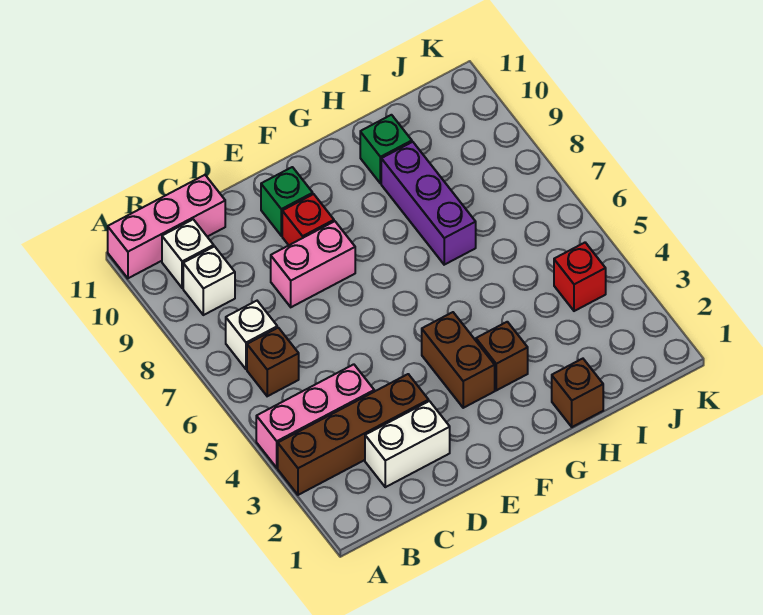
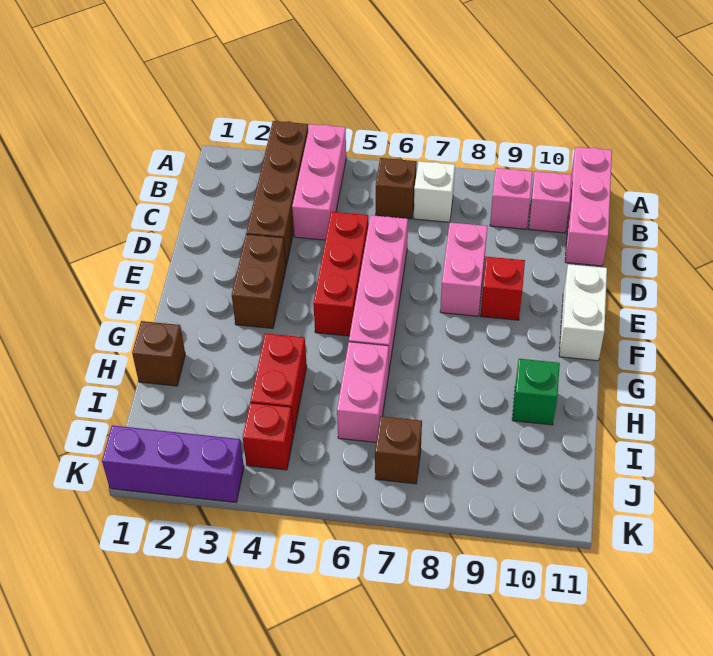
white brick B9 level 1 -> pink brick B9 level 1
white brick B10 level 1 -> pink brick B10 level 1
white brick C2:D2 level 1 -> white brick E11:F11 level 1
none -> red brick D5:F5 level 1
none -> pink brick D6:G6 level 1
green brick E10 level 1 -> none
brown brick F3:F4 level 1 -> brown brick E3:F3 level 1
brown brick G3 level 1 -> brown brick J7 level 1
none -> red brick H4:I4 level 1
none -> pink brick H6:I6 level 1
purple brick H7:H9 level 1 -> purple brick K1:K3 level 1

